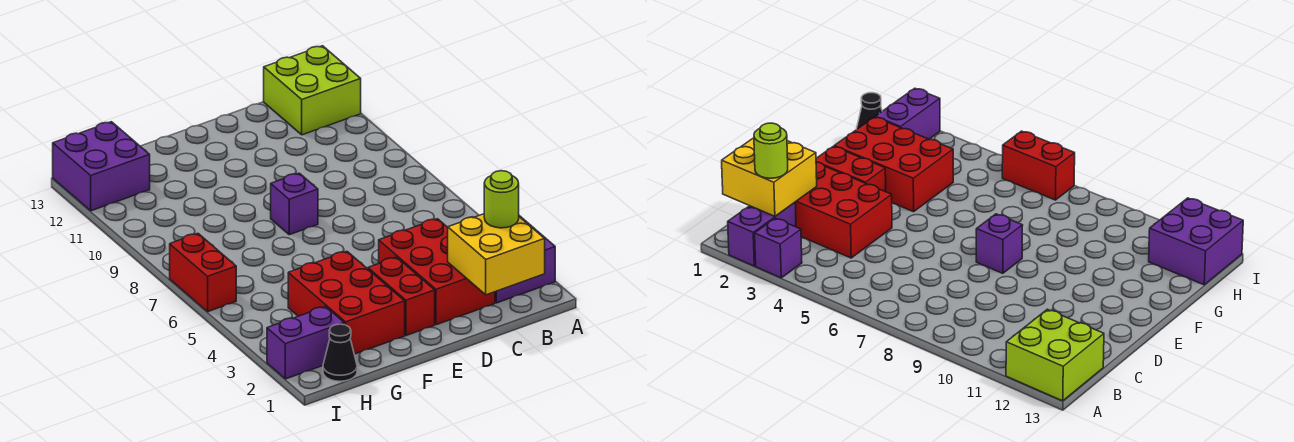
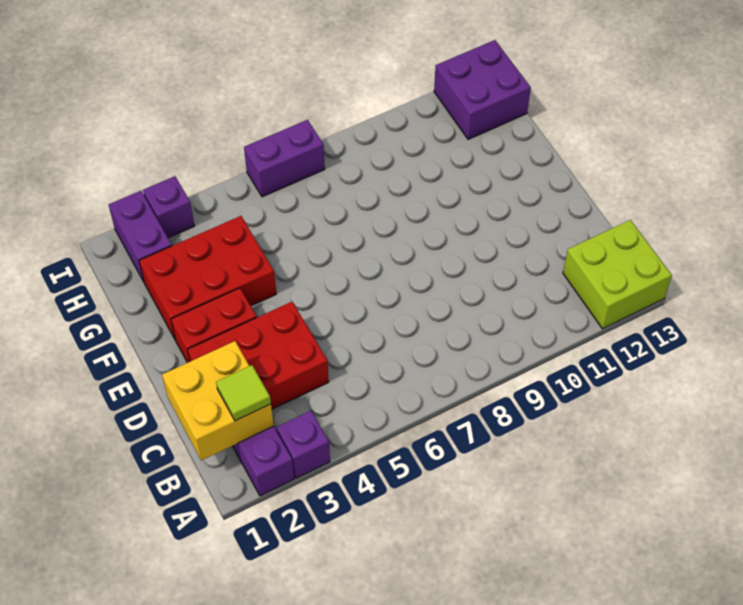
lime round brick B2 level 3 -> lime tile B2 level 3
purple brick E8 level 1 -> purple brick I3 level 1
black cone H1 level 1 -> none
red brick I6:I7 level 1 -> purple brick I6:I7 level 1

